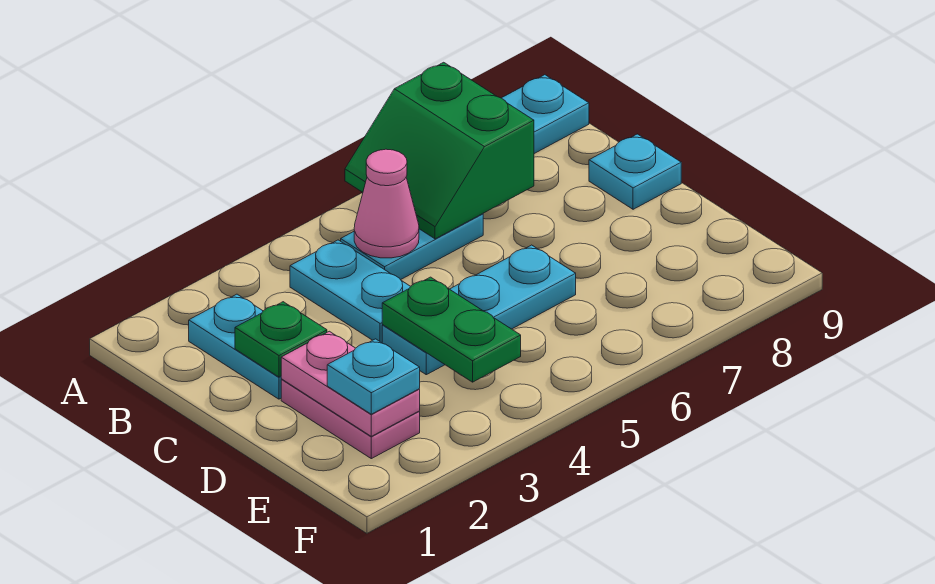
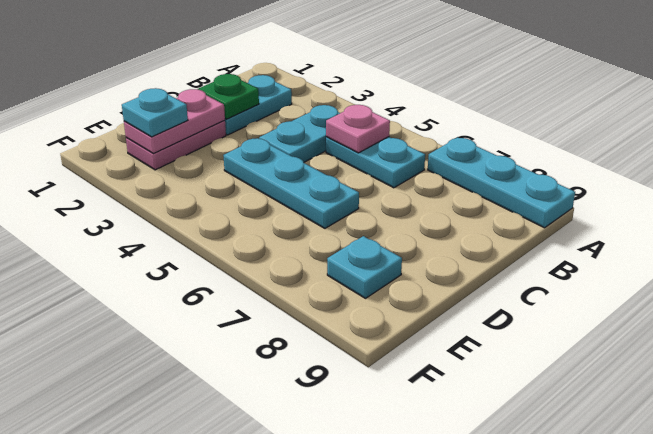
green slope A6:B7 level 2 top 7 -> none
pink cone B5 level 2 -> pink plate B5 level 2
cyan plate C9 level 1 -> cyan plate E8 level 1
green plate D4:E4 level 2 -> none

